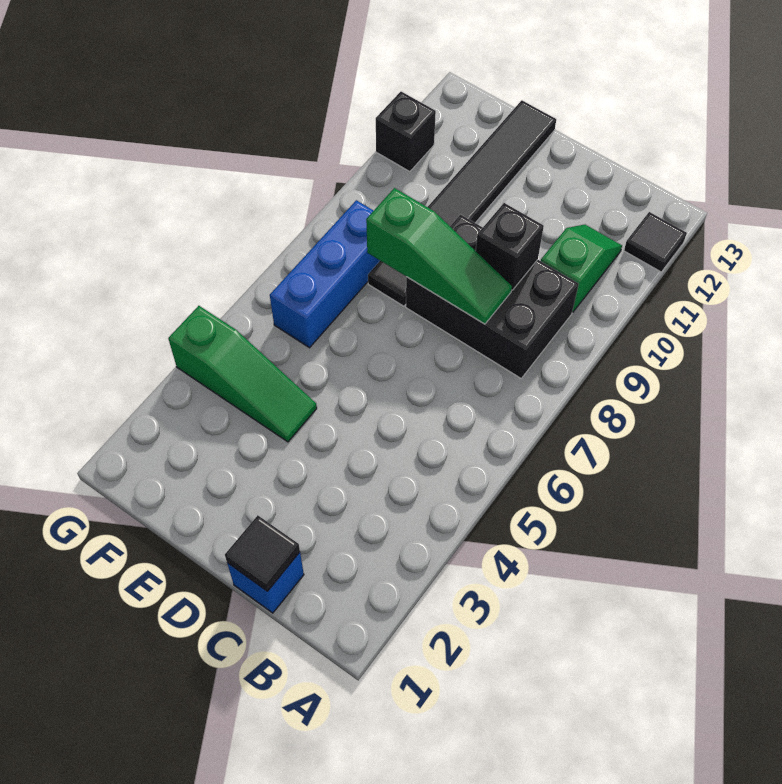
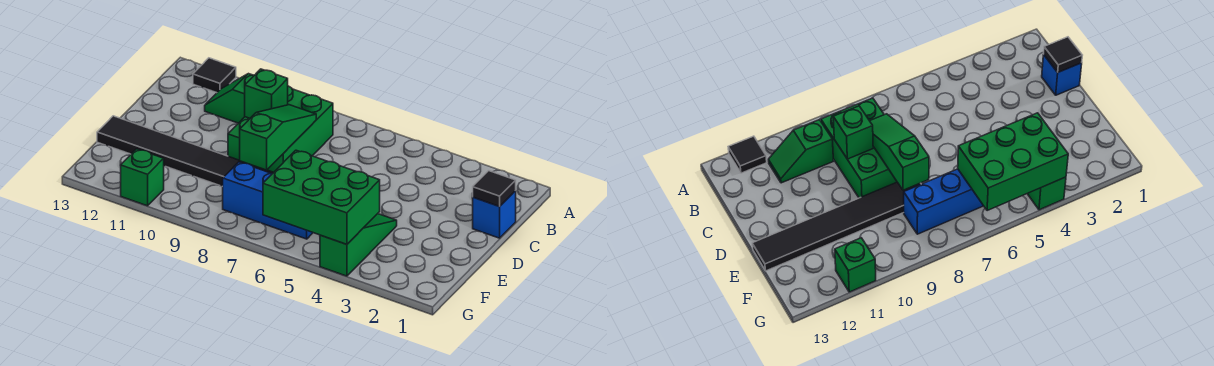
black brick B8:D9 level 1 -> green brick B8:D9 level 1
black brick C9 level 2 -> green brick C9 level 2
none -> green brick F4:G6 level 2
black brick G11 level 1 -> green brick G11 level 1

